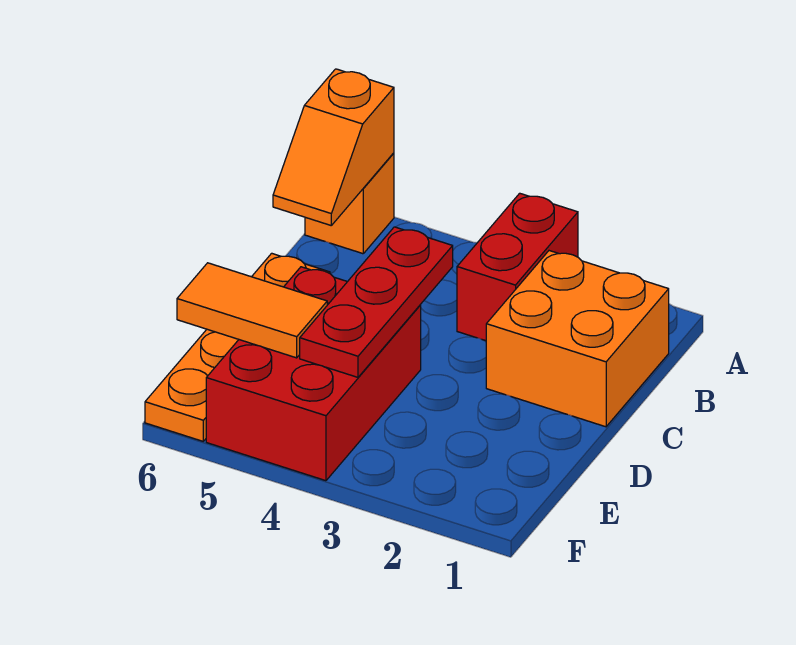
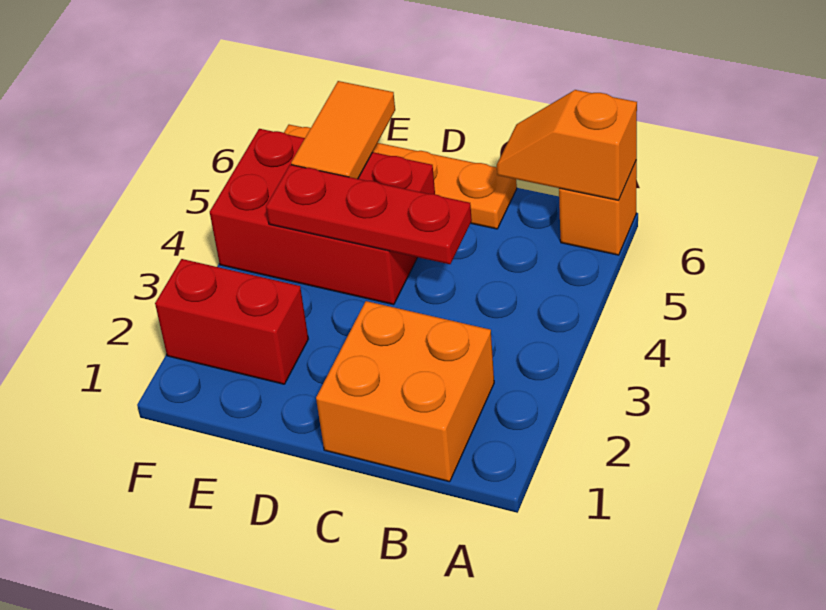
red brick A3:B3 level 1 -> red brick E2:F2 level 1

